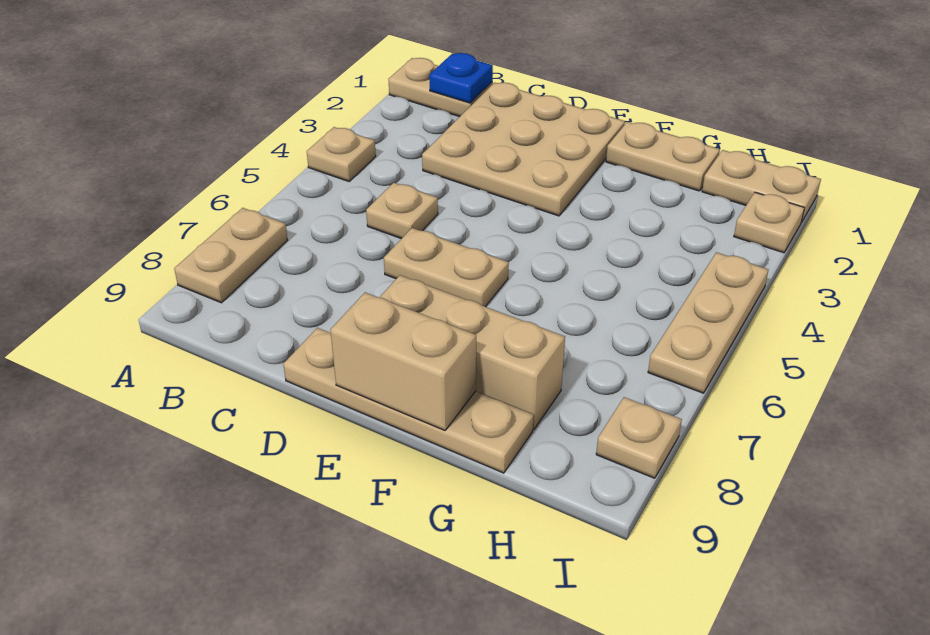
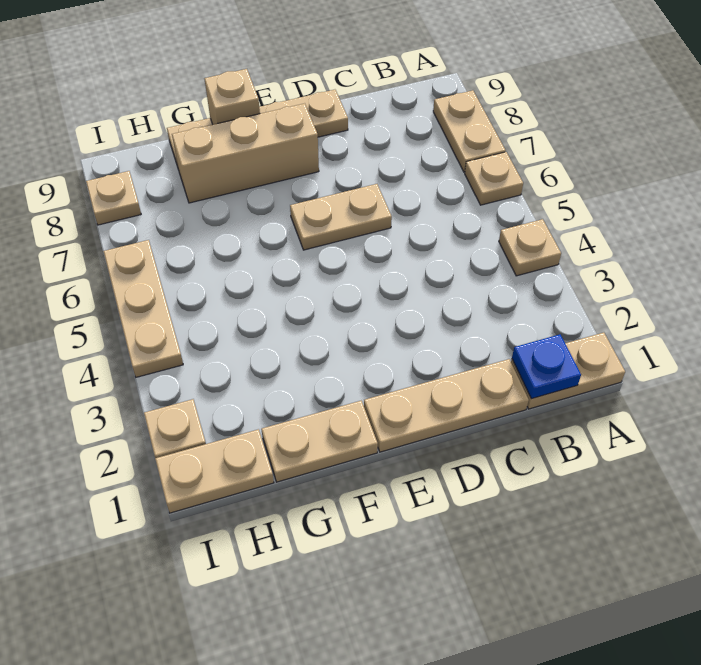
tan plate C1:E3 level 1 -> tan plate C1:E1 level 1
tan plate C5 level 1 -> tan plate A6 level 1
tan brick E9:F9 level 2 -> tan brick F9 level 2

